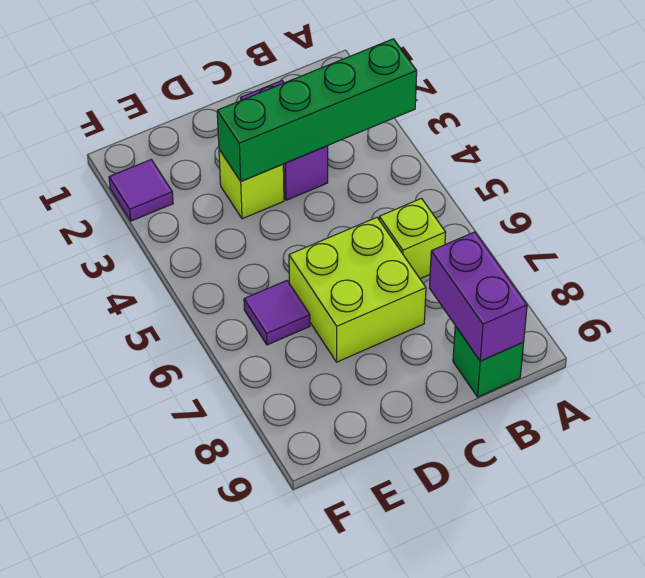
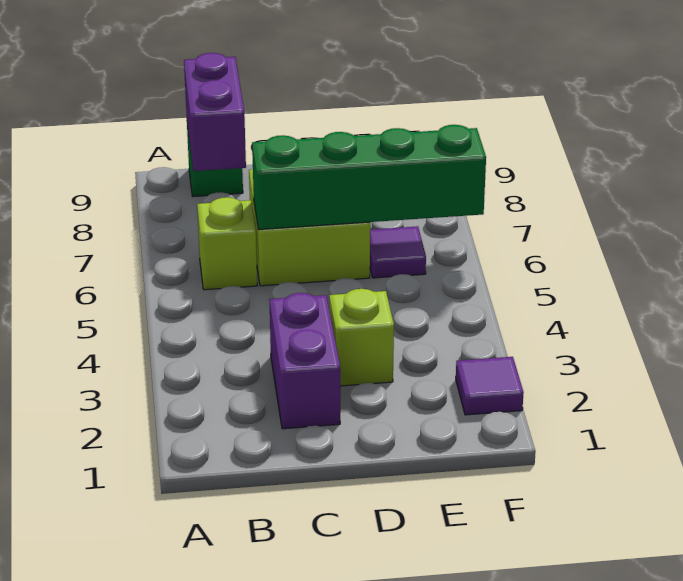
green brick A3:D3 level 2 -> green brick C6:F6 level 2

